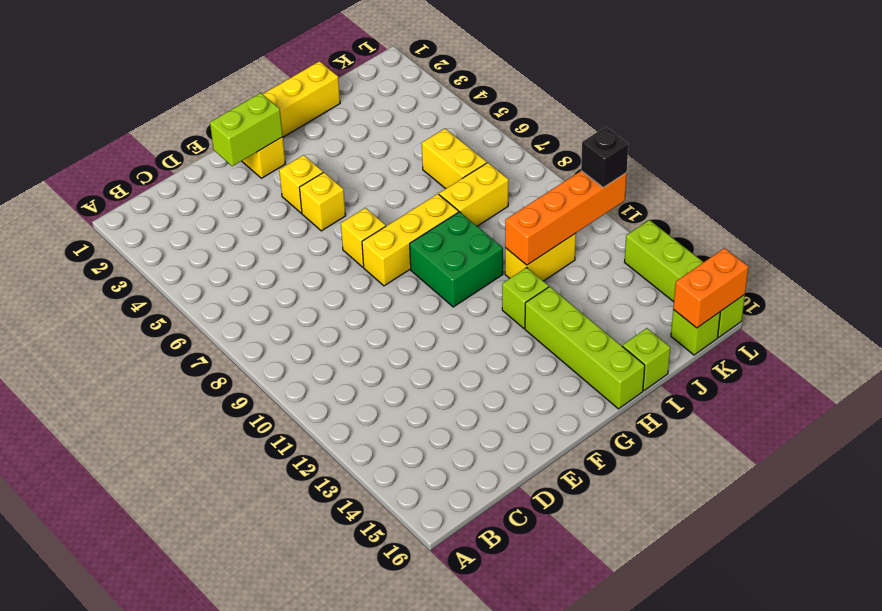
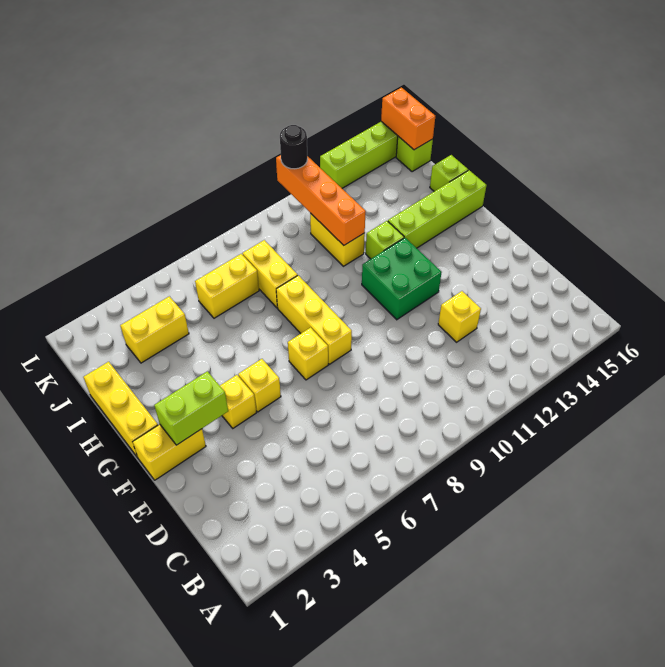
none -> yellow brick D12 level 1
lime brick E2:F2 level 2 -> lime brick F2:F3 level 2
green brick G9:H10 level 1 -> green brick F11:G12 level 1
none -> yellow brick J3:J4 level 1
black brick L11 level 3 -> black round brick L11 level 3

